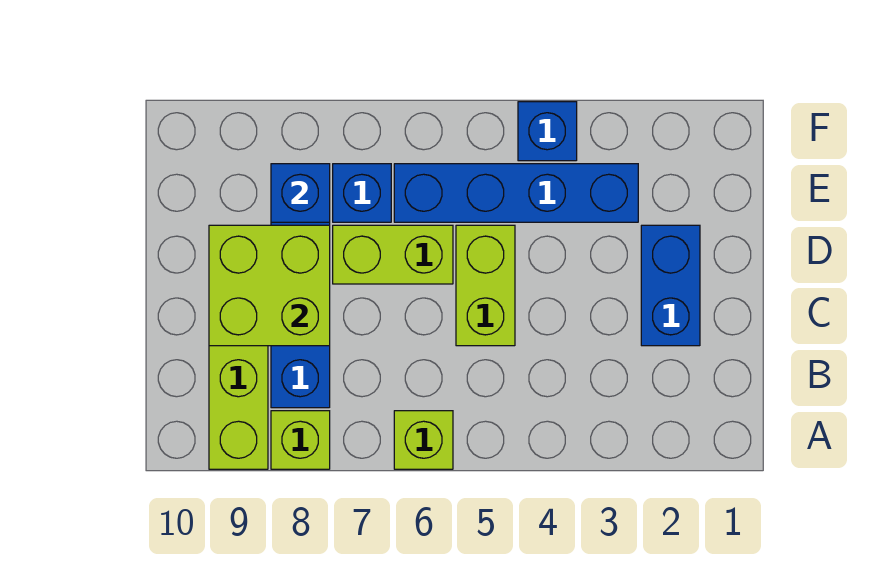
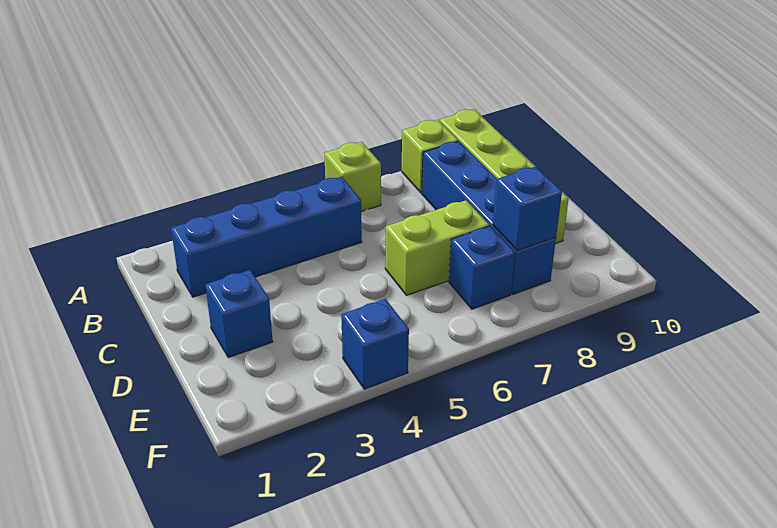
blue brick C2:D2 level 1 -> blue brick D2 level 1
lime brick C5:D5 level 1 -> none
lime brick C8:D9 level 2 -> none
blue brick E3:E6 level 1 -> blue brick B2:B5 level 1

